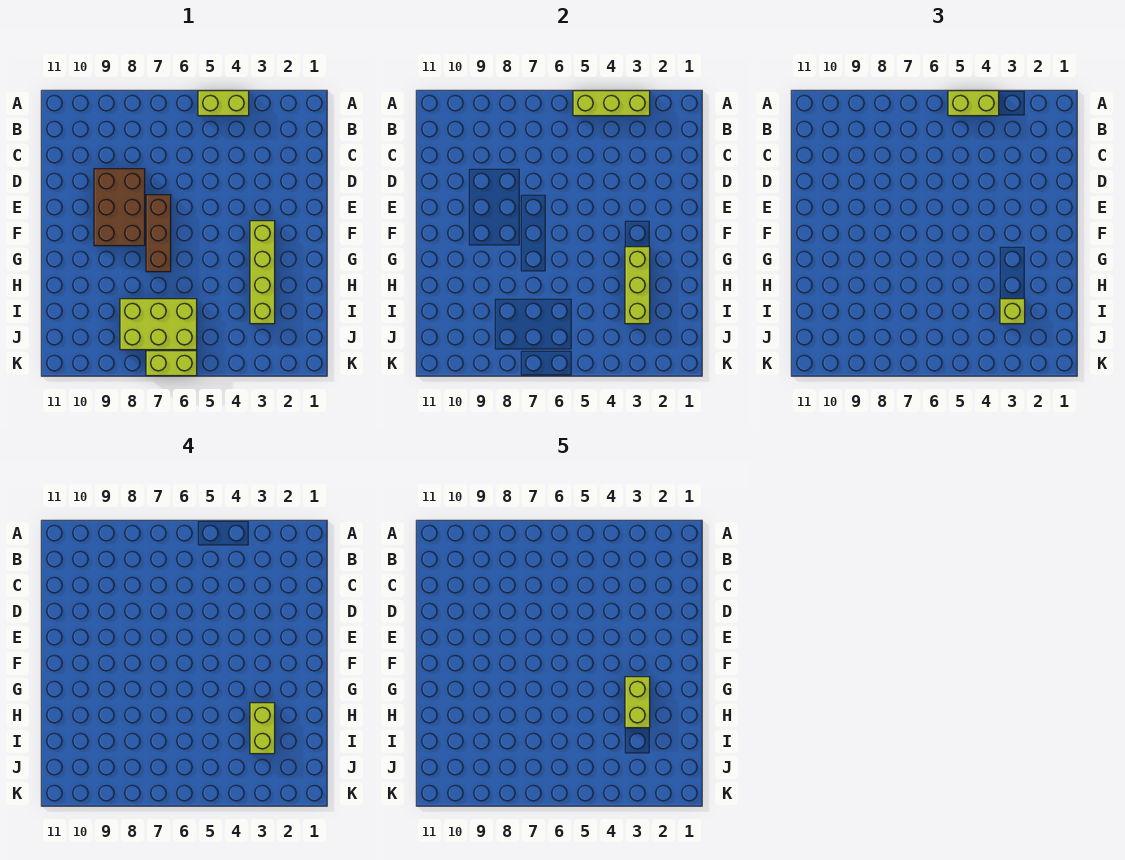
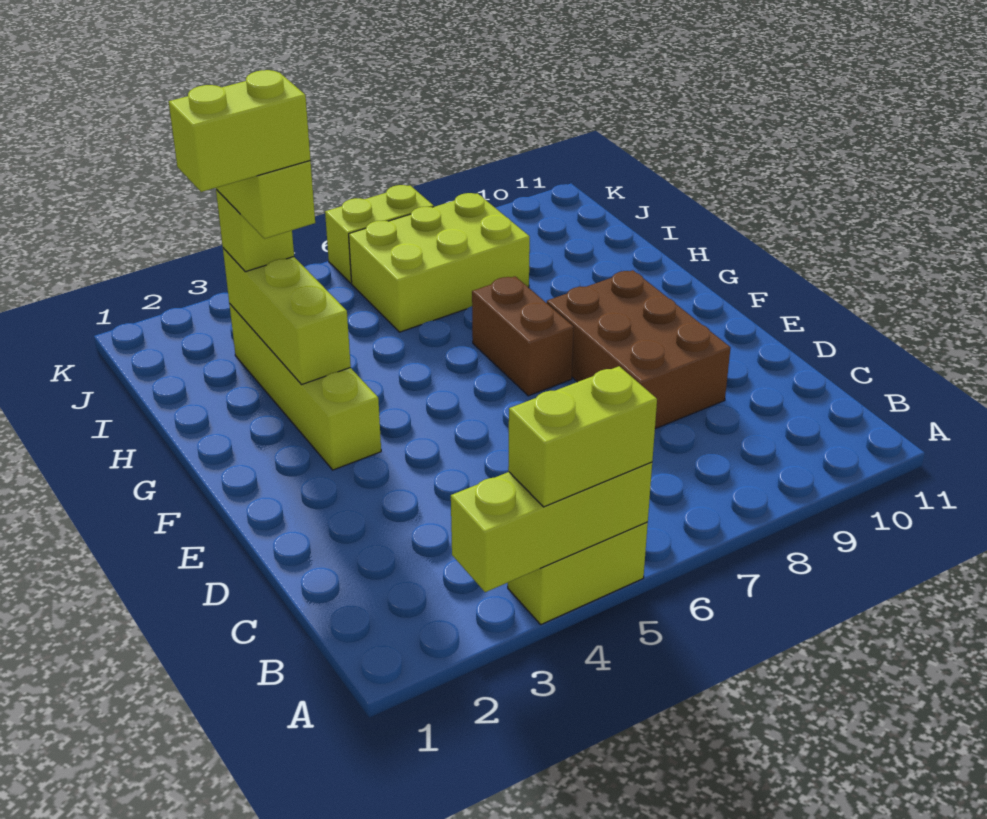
brown brick E7:G7 level 1 -> brown brick F7:G7 level 1
lime brick G3:H3 level 5 -> lime brick H2:H3 level 5

